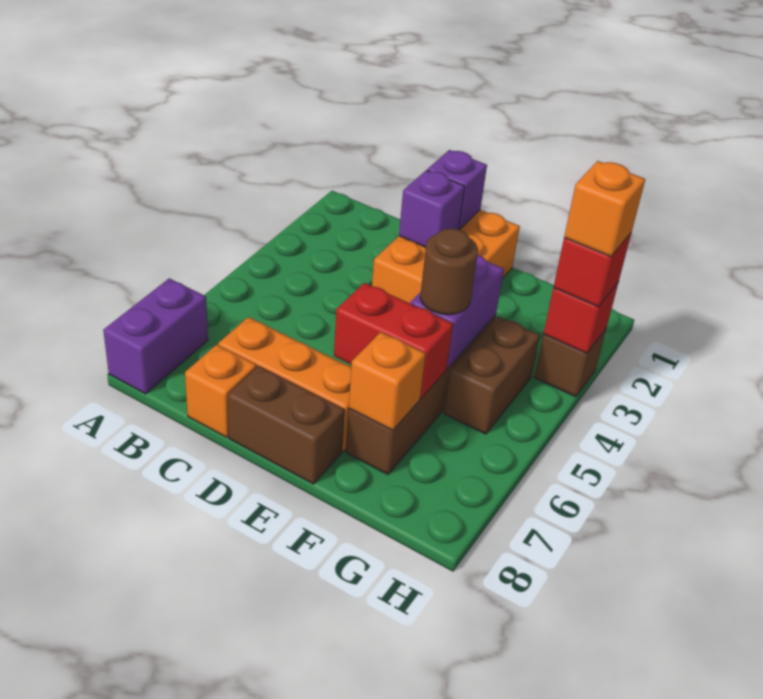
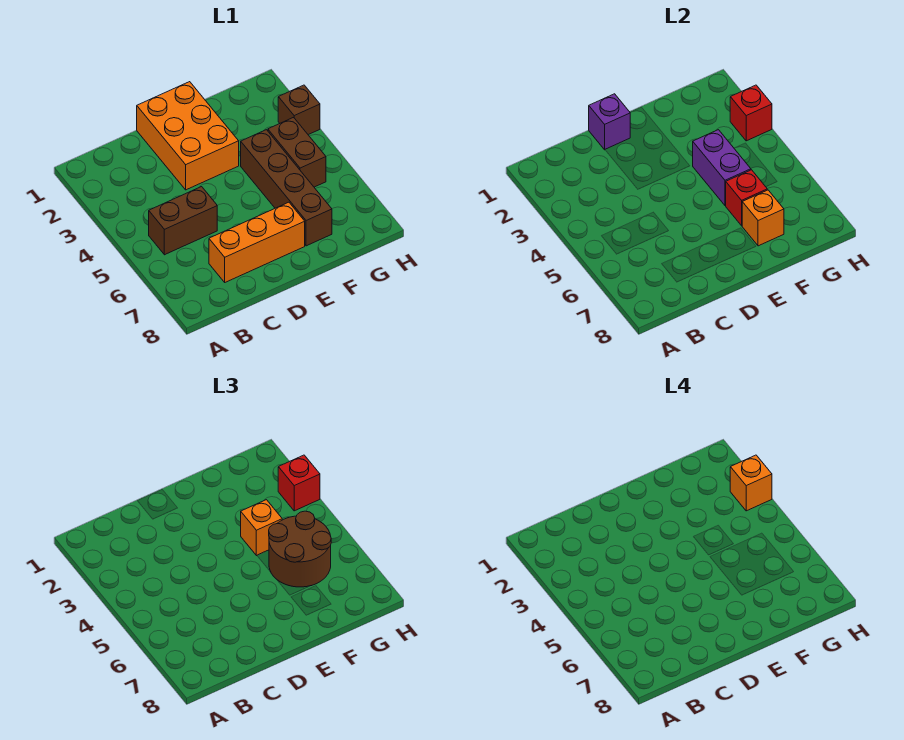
purple brick A7:A8 level 1 -> none
orange brick C8 level 1 -> orange brick F4 level 3
purple brick D2 level 2 -> none
brown brick D8:E8 level 1 -> brown brick B5:C5 level 1
red brick E6:F6 level 2 -> red brick F6 level 2
brown round brick F5 level 3 -> brown round brick F5:G6 level 3

